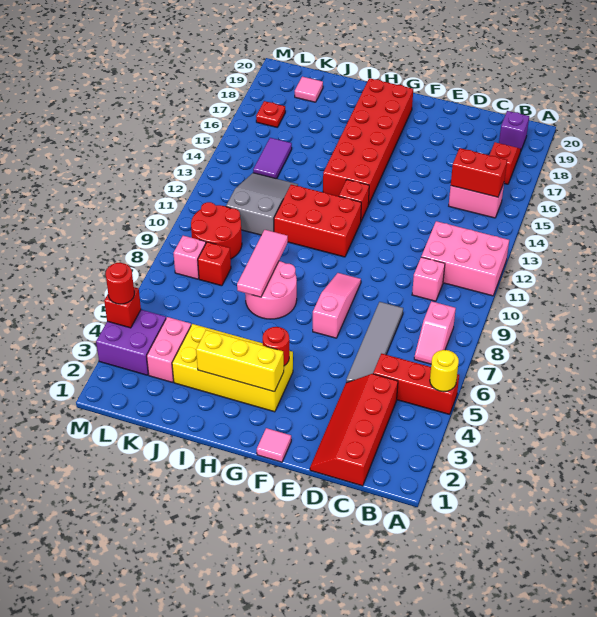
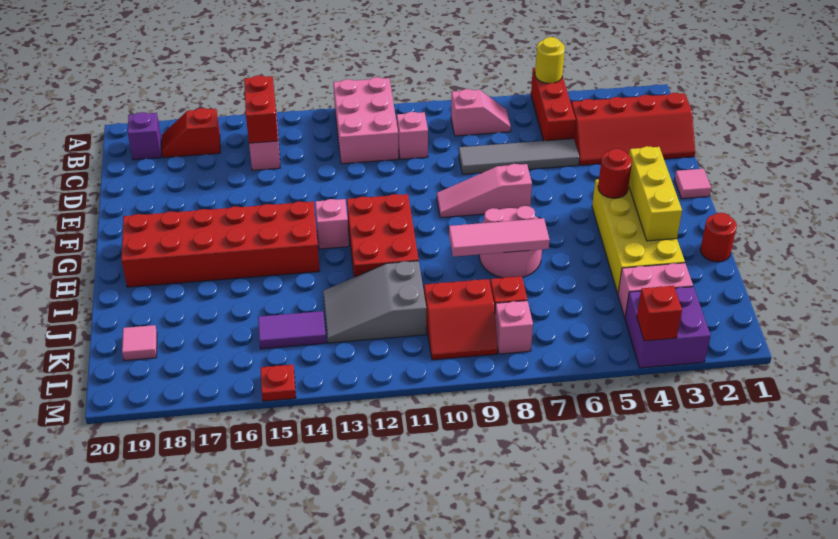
red brick G13 level 1 -> pink brick G13 level 1
red round brick K9:L10 level 1 -> red slope K9:L10 level 1 top K
red plate L17 level 1 -> red plate M15 level 1
red round brick M4 level 3 -> red round brick I1 level 1

